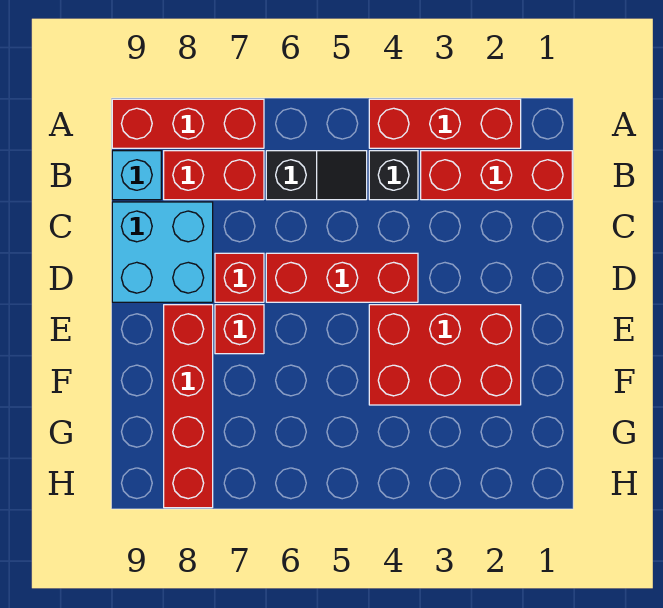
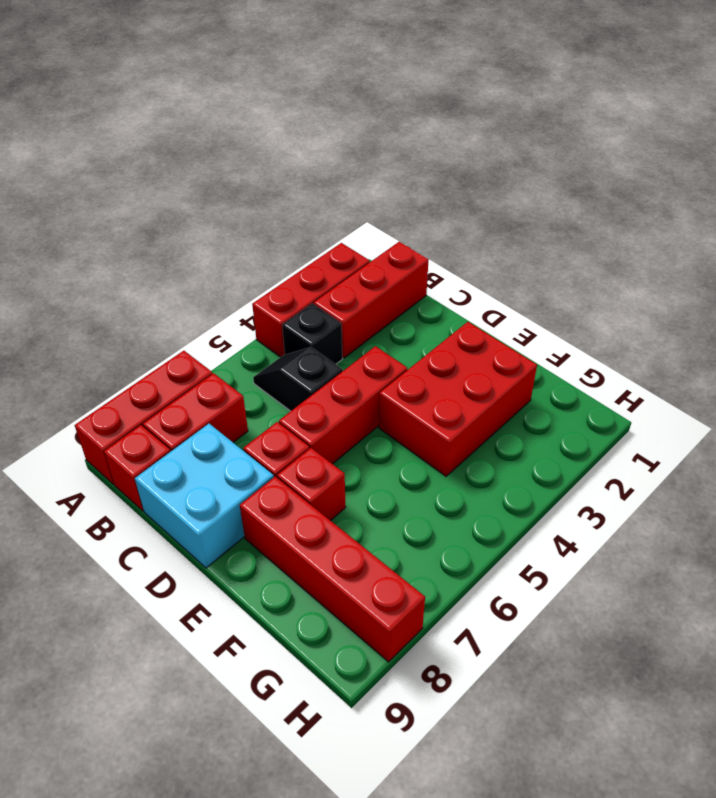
black slope B5:B6 level 1 top 6 -> black slope B5:C5 level 1 top C
cyan brick B9 level 1 -> red brick B9 level 1

